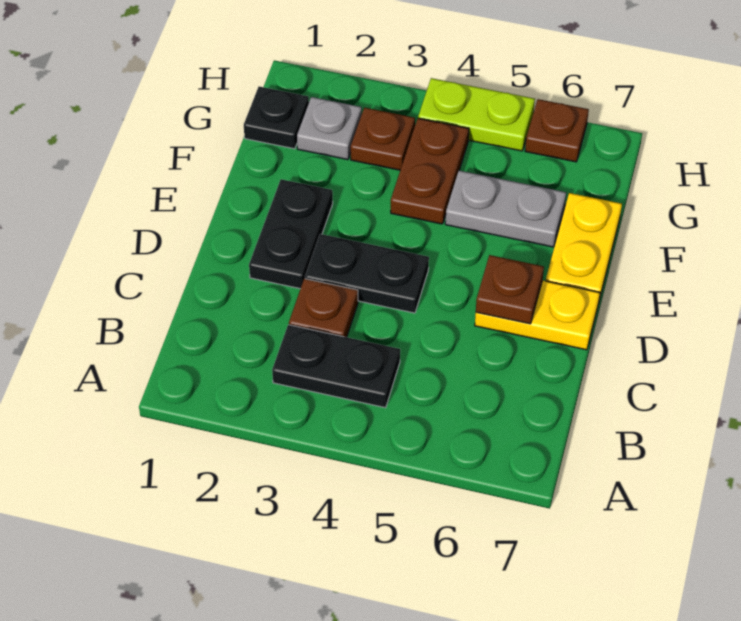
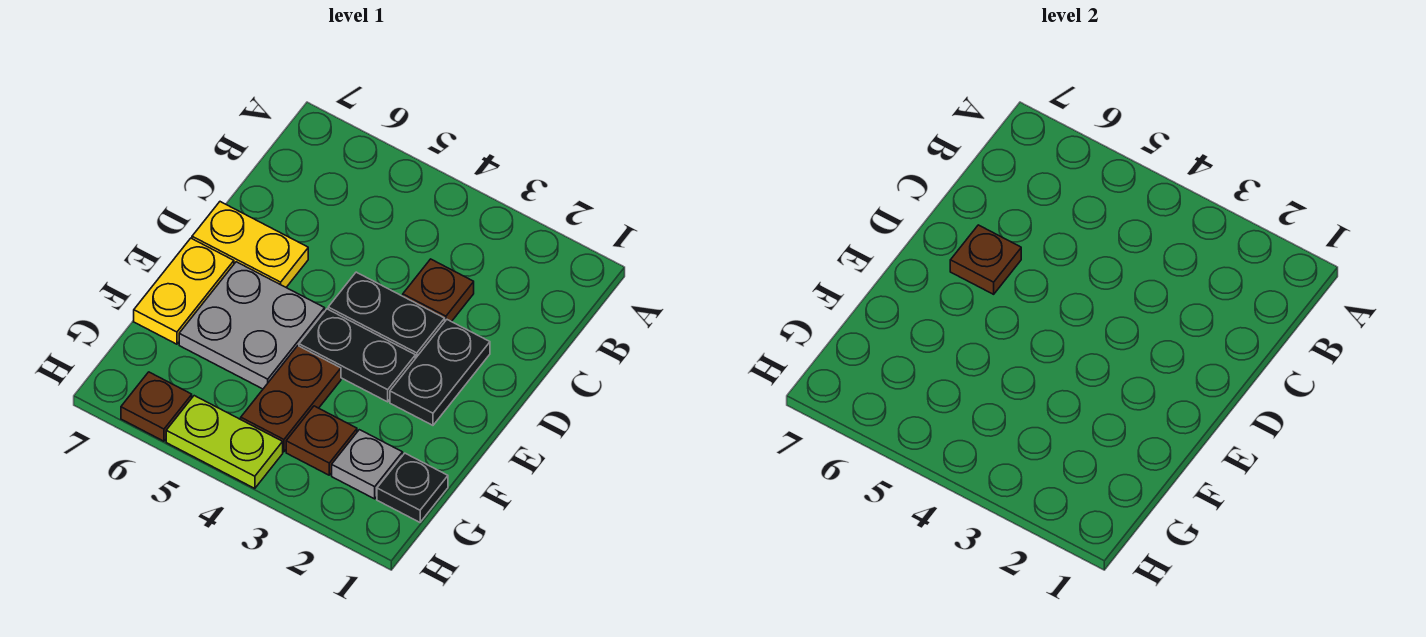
black plate B3:B4 level 1 -> black plate E3:E4 level 1
grey plate F5:F6 level 1 -> grey plate E5:F6 level 1

